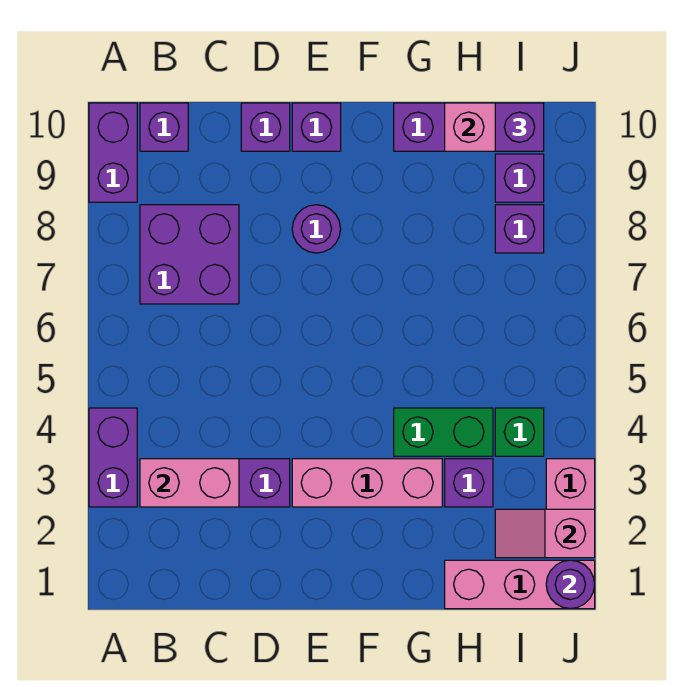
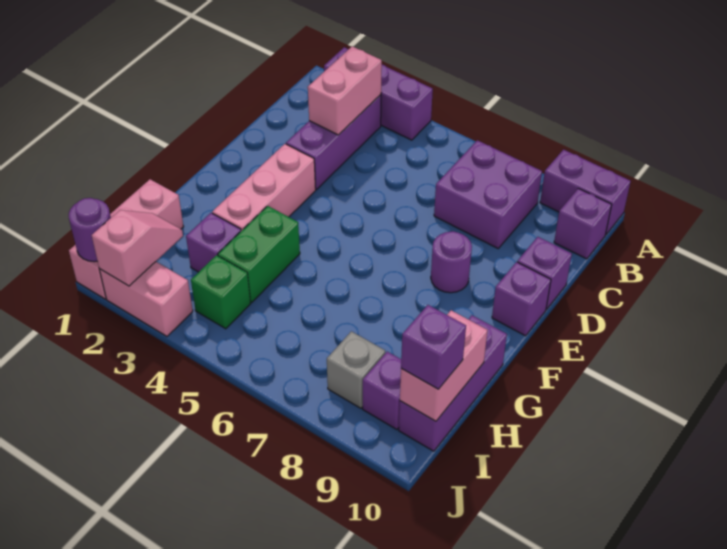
purple brick A3:A4 level 1 -> purple brick A2:A4 level 1
purple brick I8 level 1 -> grey brick I8 level 1

